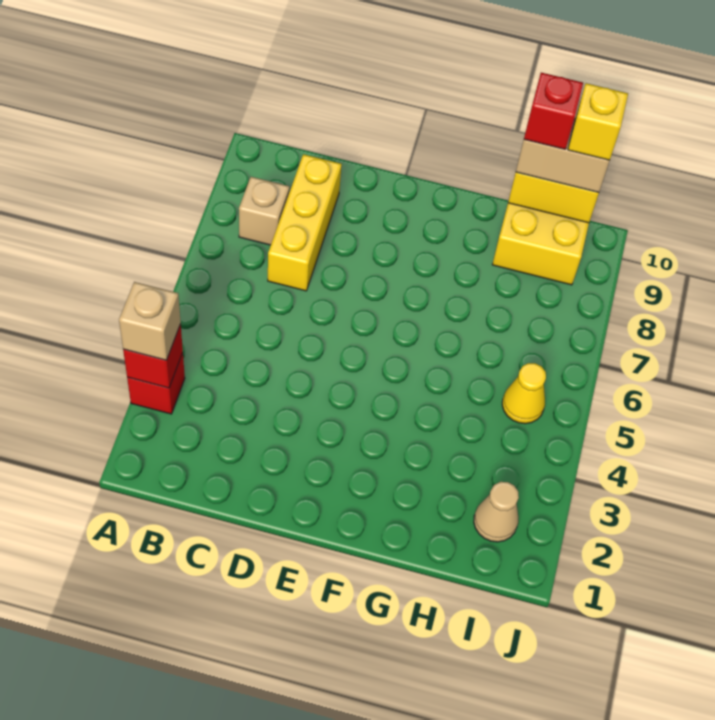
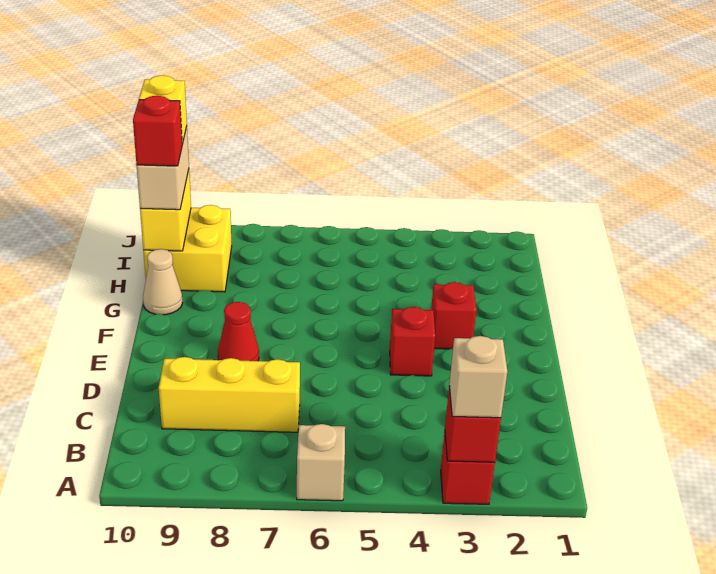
tan brick B8 level 1 -> tan brick A6 level 1
none -> red brick E4 level 1
none -> red cone E8 level 1
none -> red brick F3 level 1
tan cone I2 level 1 -> tan cone G10 level 1
yellow cone I5 level 1 -> none

